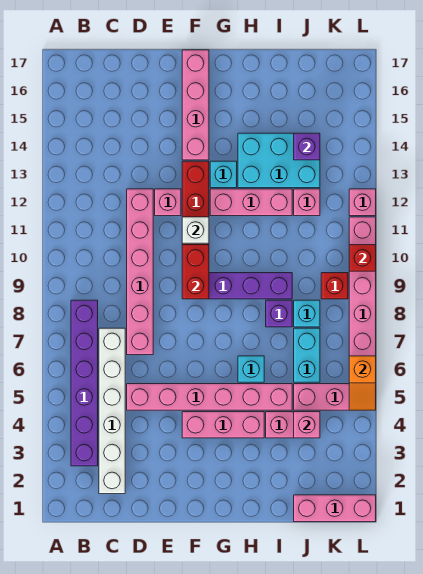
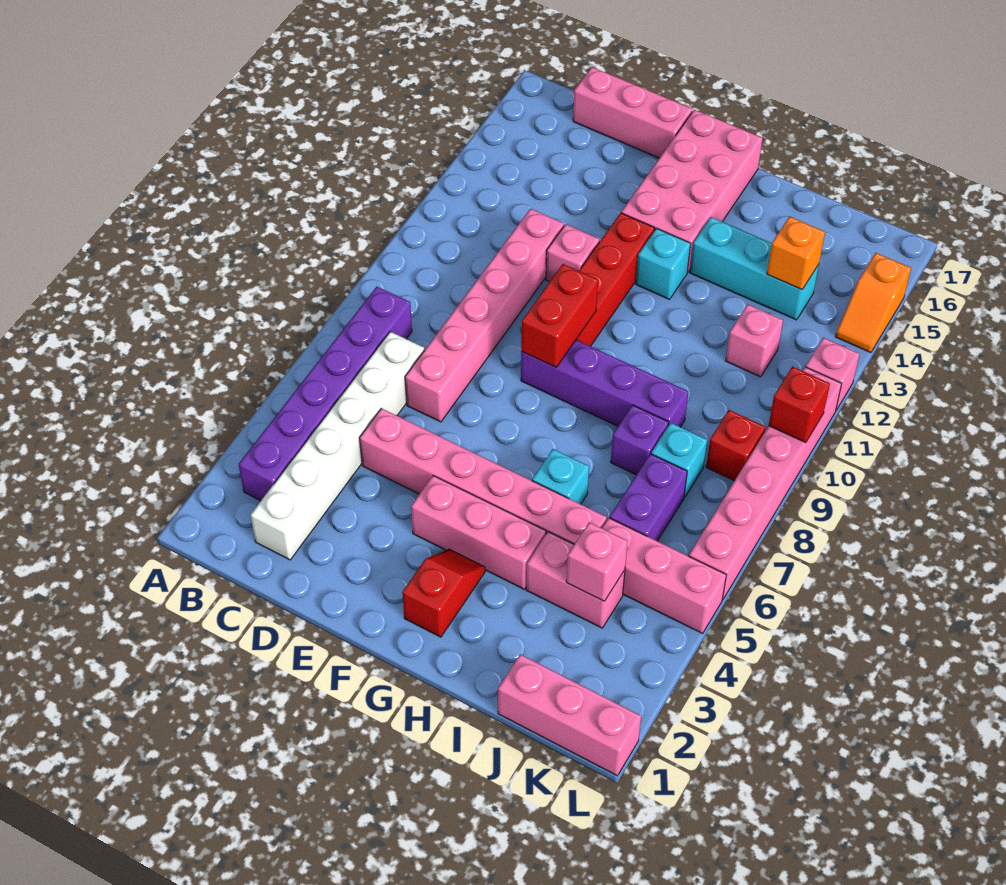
white brick F11 level 2 -> none
pink brick F14:F17 level 1 -> pink brick F14:G17 level 1
none -> red slope G2:G3 level 1 top 2
pink brick G12:I12 level 1 -> pink brick C17:E17 level 1
cyan brick H13:J14 level 1 -> cyan brick H14:J14 level 1
cyan brick J6:J7 level 1 -> purple brick J6:J7 level 1
purple brick J14 level 2 -> orange brick J14 level 2
orange slope L5:L6 level 2 top 6 -> orange slope L14:L15 level 1 top 15

